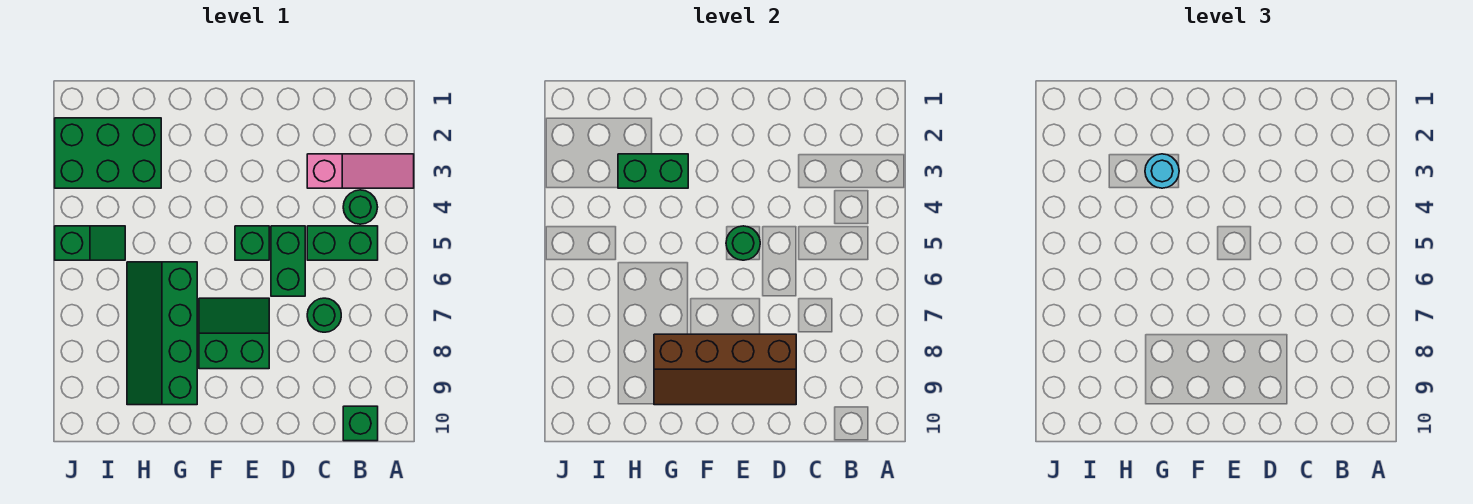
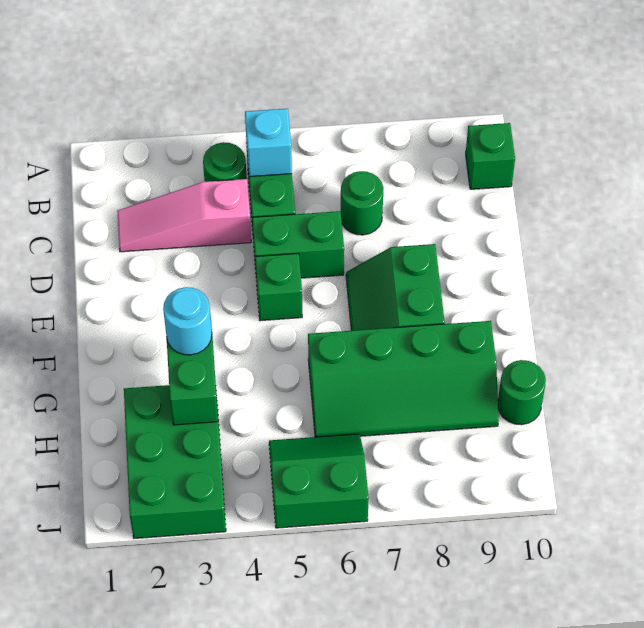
pink slope A3:C3 level 1 top C -> pink slope C2:C4 level 1 top 4
none -> cyan brick B5 level 2
brown slope D8:G9 level 2 top 8 -> none
green round brick E5 level 2 -> green round brick H10 level 1
green slope I5:J5 level 1 top J -> green slope I5:J6 level 1 top J

